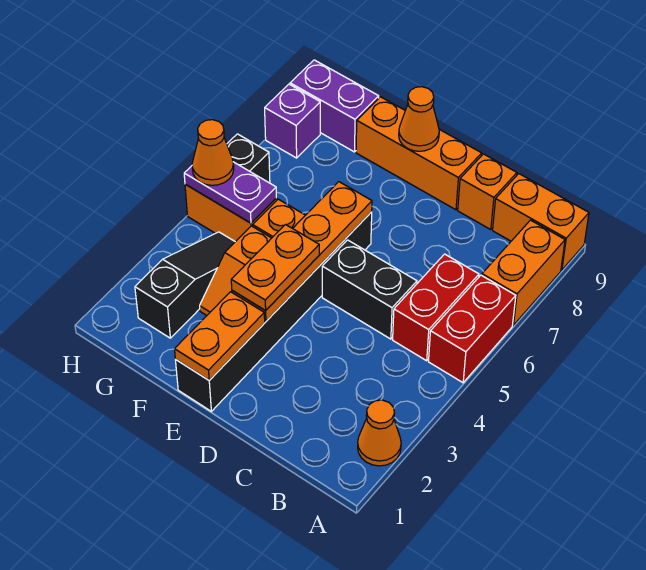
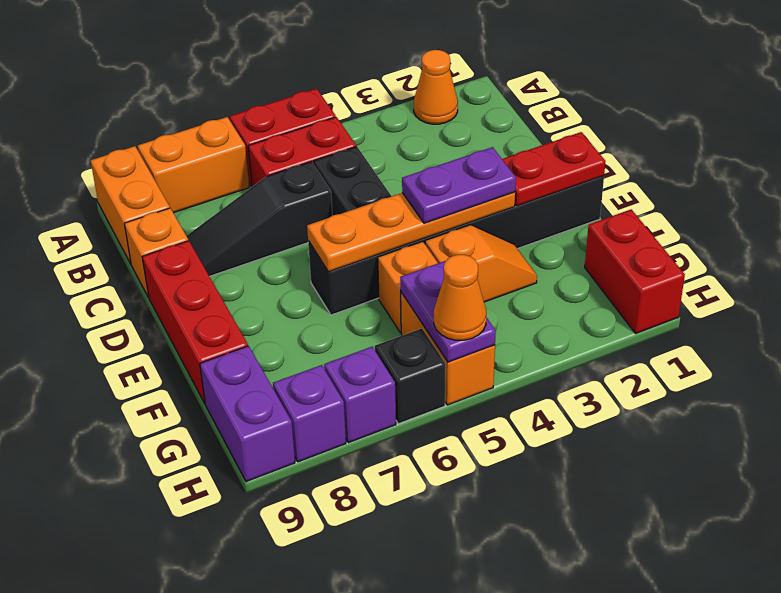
orange brick D9:F9 level 1 -> red brick D9:F9 level 1
orange plate E1:E2 level 2 -> red plate E1:E2 level 2
orange plate E3:E4 level 3 -> purple plate E3:E4 level 3
orange cone E9 level 2 -> none
none -> red brick G1:H1 level 1
black slope G2:G4 level 1 top 2 -> black slope C6:C8 level 1 top 6
none -> purple brick H7 level 1

